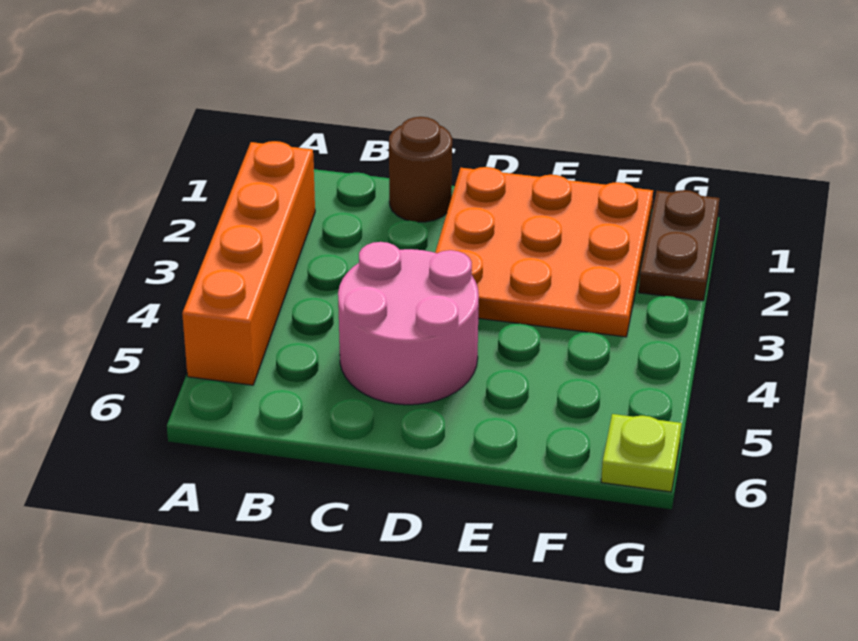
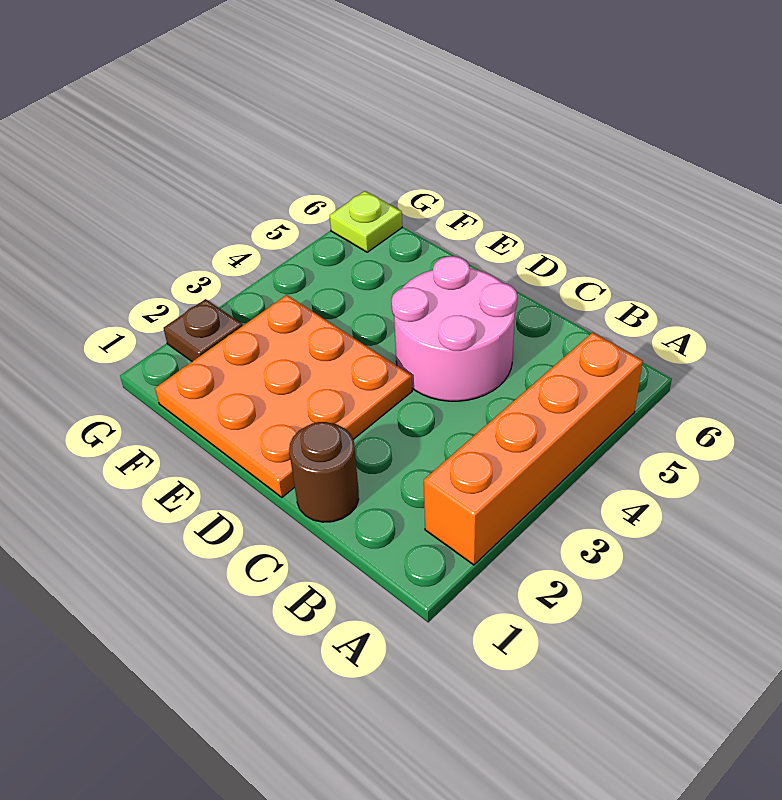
brown plate G1:G2 level 1 -> brown plate G2 level 1

